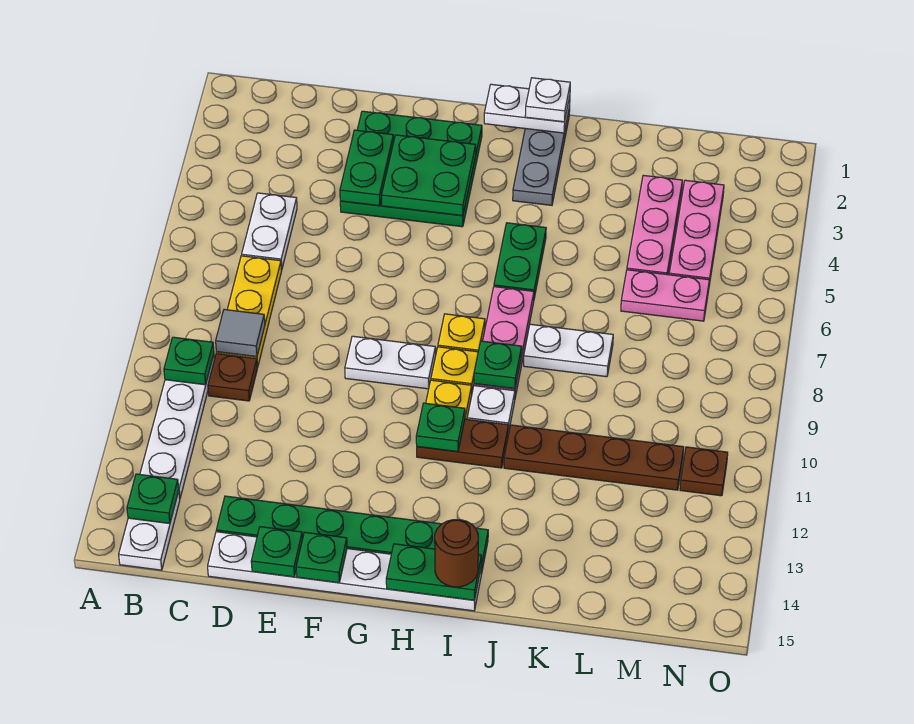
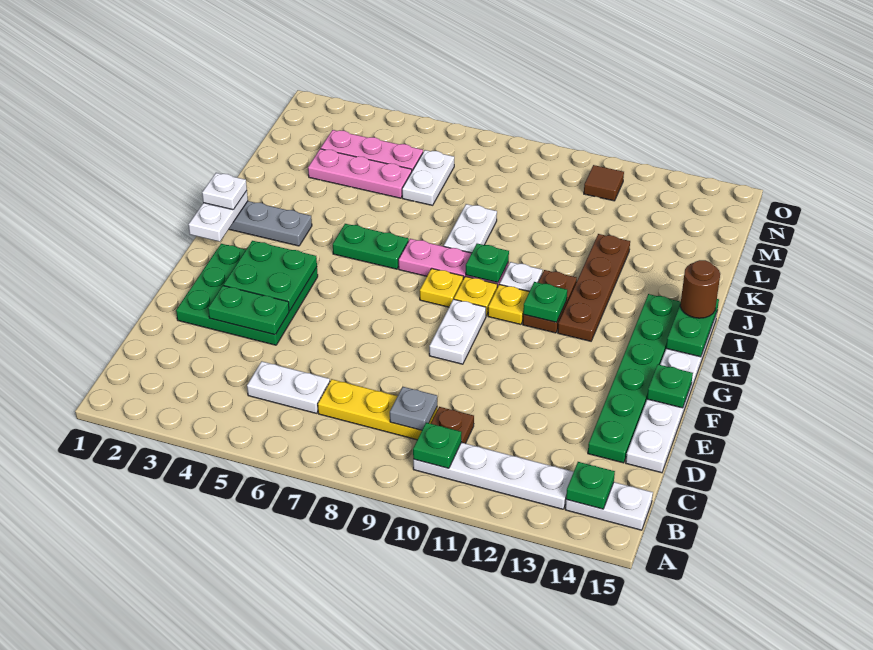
grey tile C9 level 2 -> grey plate C9 level 2
green plate E15 level 2 -> none
brown plate J11:M11 level 1 -> brown plate H12:K12 level 1
pink plate L6:M6 level 1 -> white plate L6:M6 level 1
brown plate N11 level 1 -> brown tile N11 level 1

